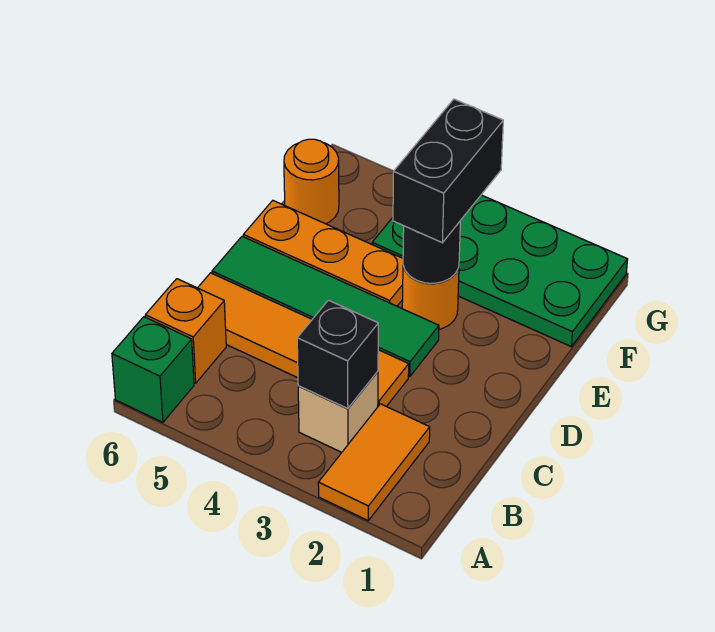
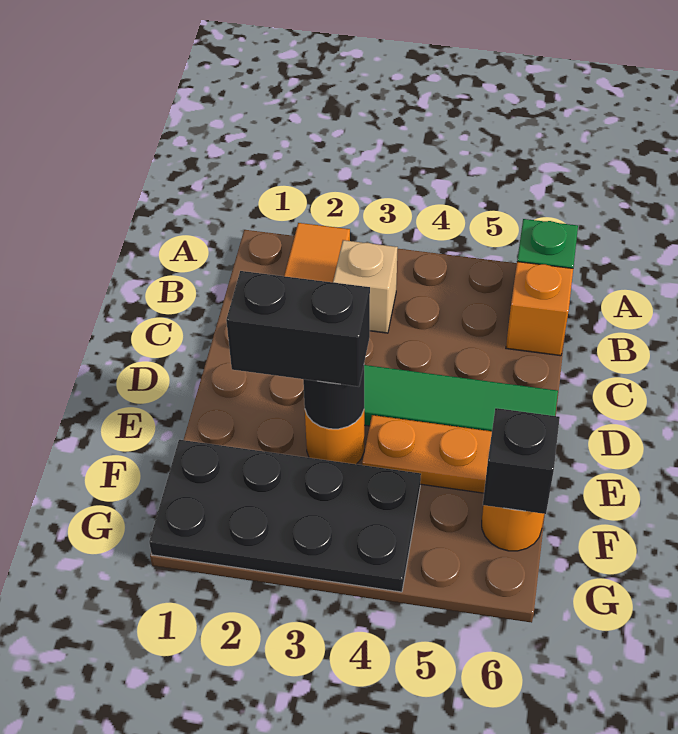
black brick B3 level 2 -> black brick F6 level 2
orange tile C3:C6 level 1 -> none
black brick E3:F3 level 3 -> black brick E2:E3 level 3
green plate F1:G4 level 1 -> black plate F1:G4 level 1

